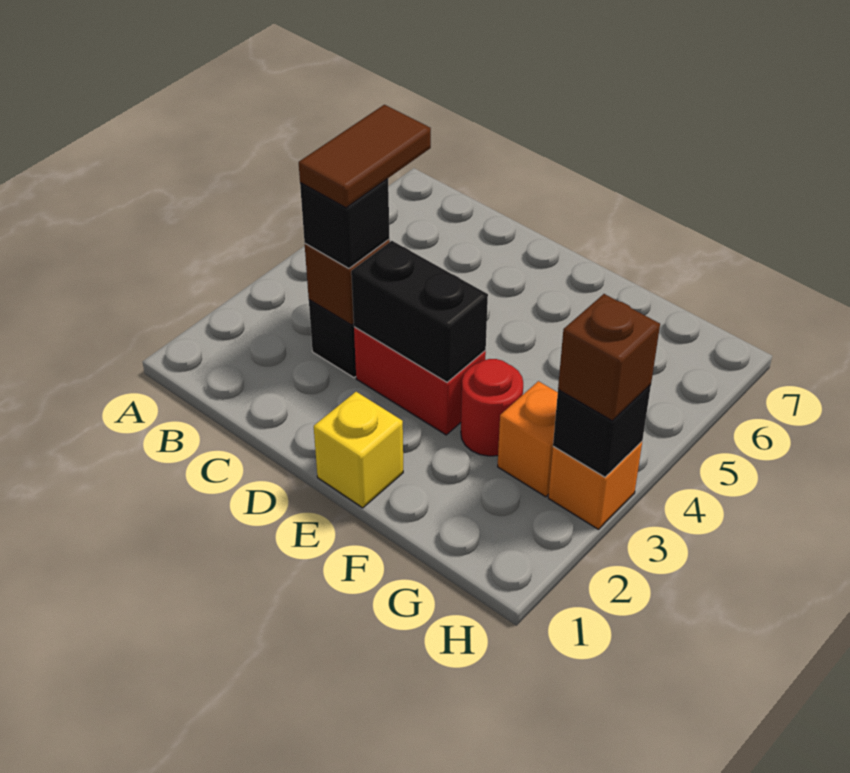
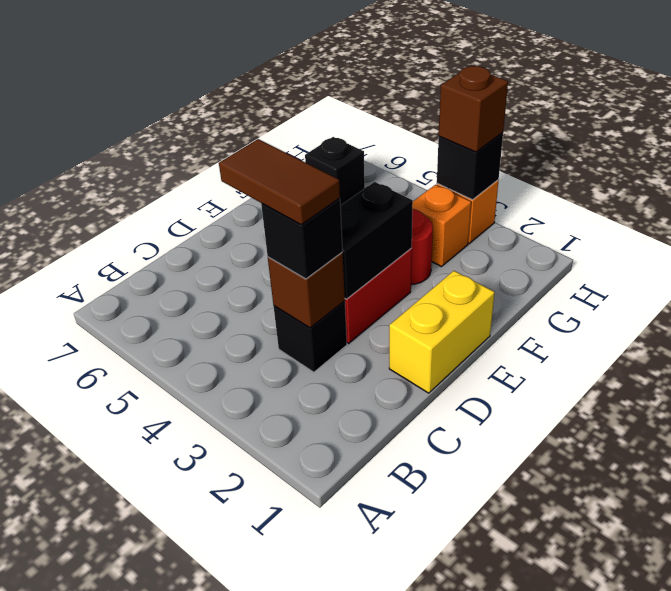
yellow brick E1 level 1 -> yellow brick D1:E1 level 1
none -> black brick G6 level 1

